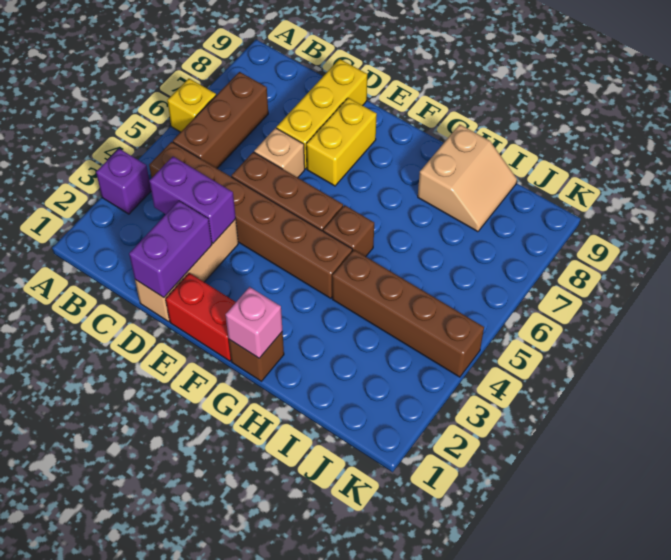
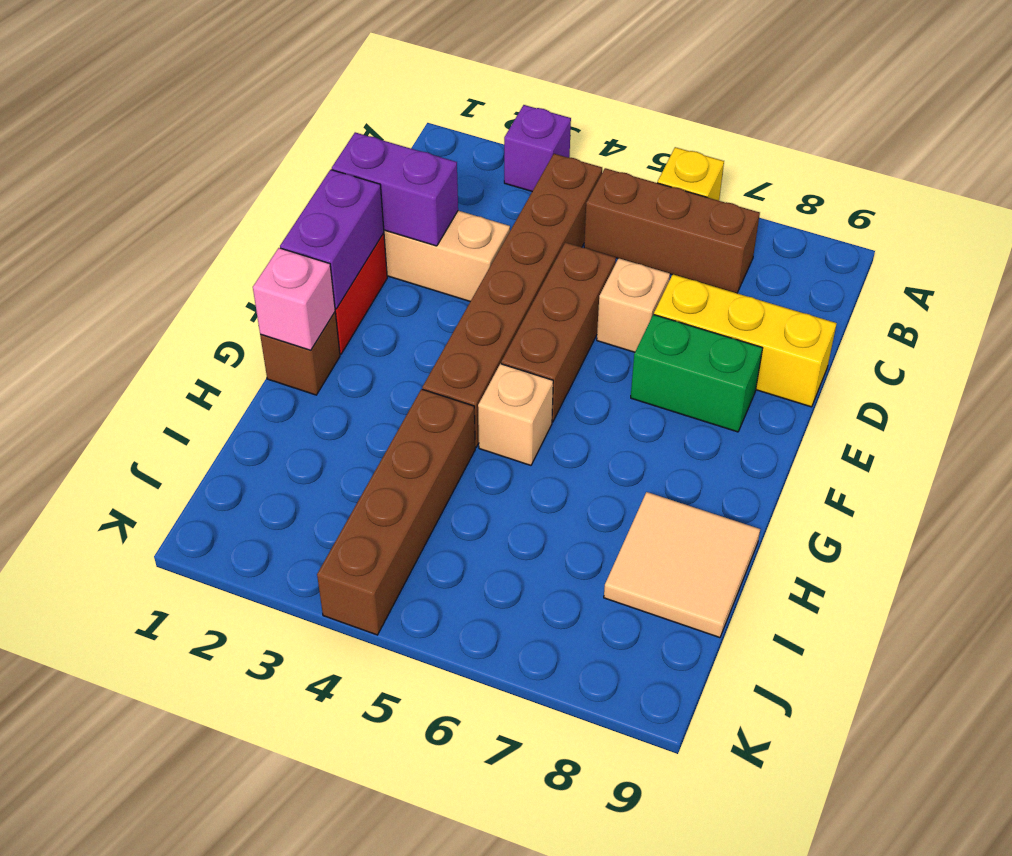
purple brick C3:D3 level 2 -> purple brick E1:F1 level 2
yellow brick E7:E8 level 1 -> green brick E7:E8 level 1
brown brick G5 level 1 -> tan brick G5 level 1
tan slope H8:I9 level 1 top H -> tan tile H8:I9 level 1

